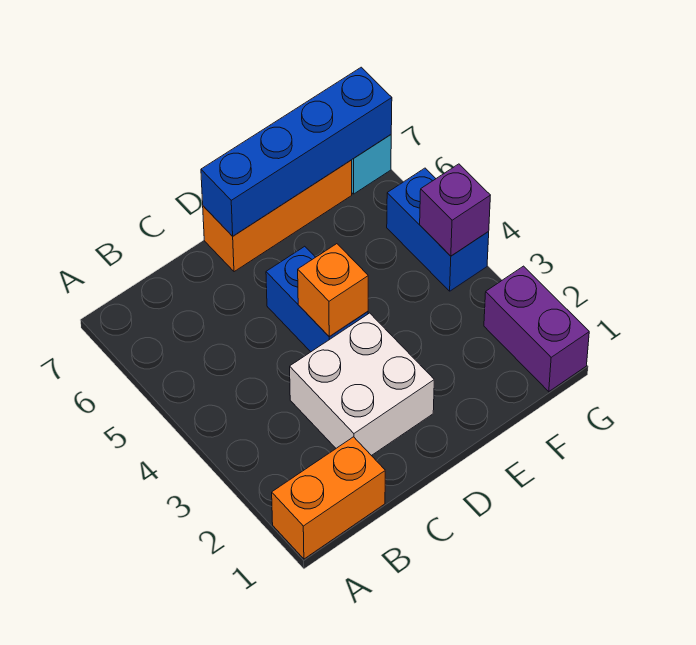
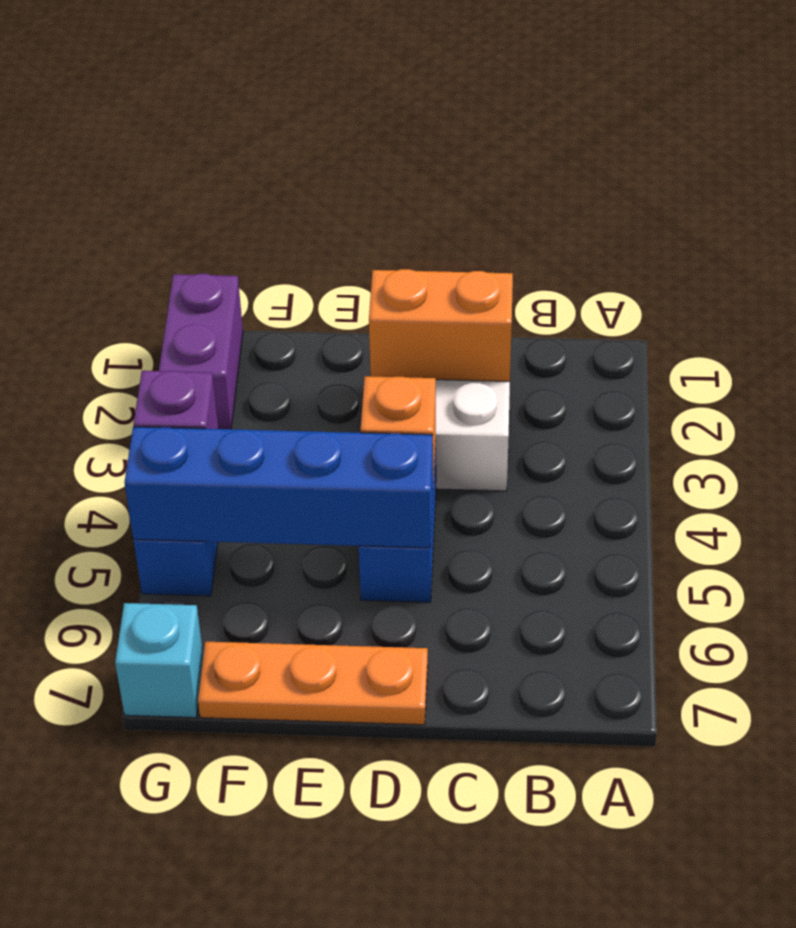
orange brick A1:B1 level 1 -> orange brick C2:D2 level 2
orange brick D7:F7 level 1 -> orange plate D7:F7 level 1
blue brick D7:G7 level 2 -> blue brick D5:G5 level 2

